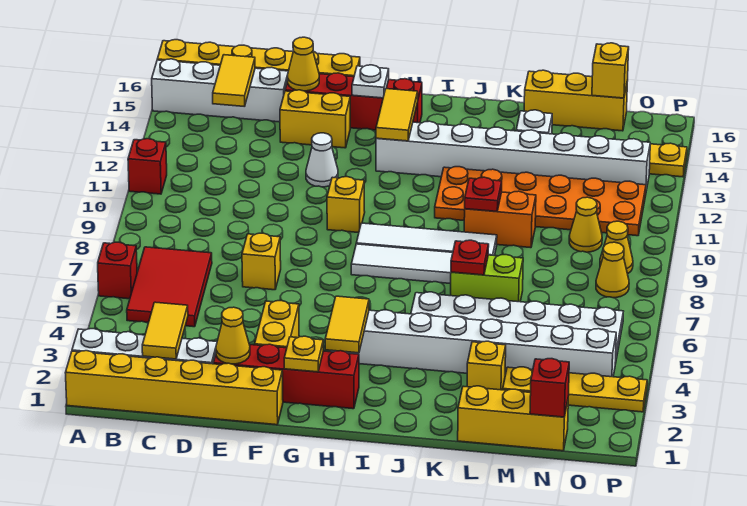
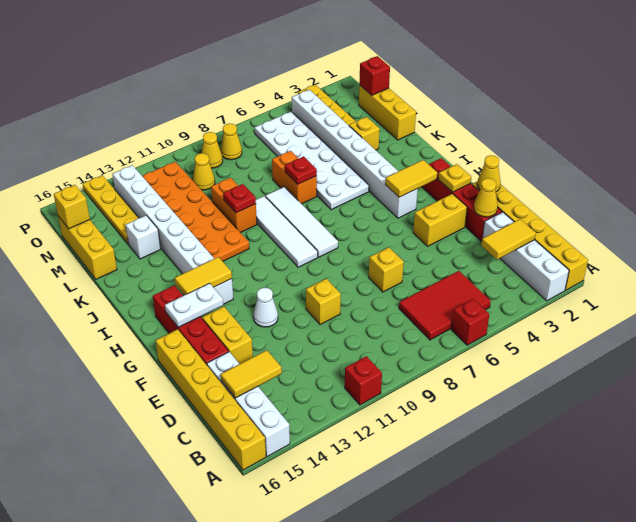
yellow cone E15 level 2 -> yellow cone F1 level 2
yellow brick G10 level 1 -> yellow brick E10 level 1
white plate G15 level 2 -> white plate G14:G15 level 2
lime brick K7:L7 level 1 -> orange brick K7:L7 level 1

